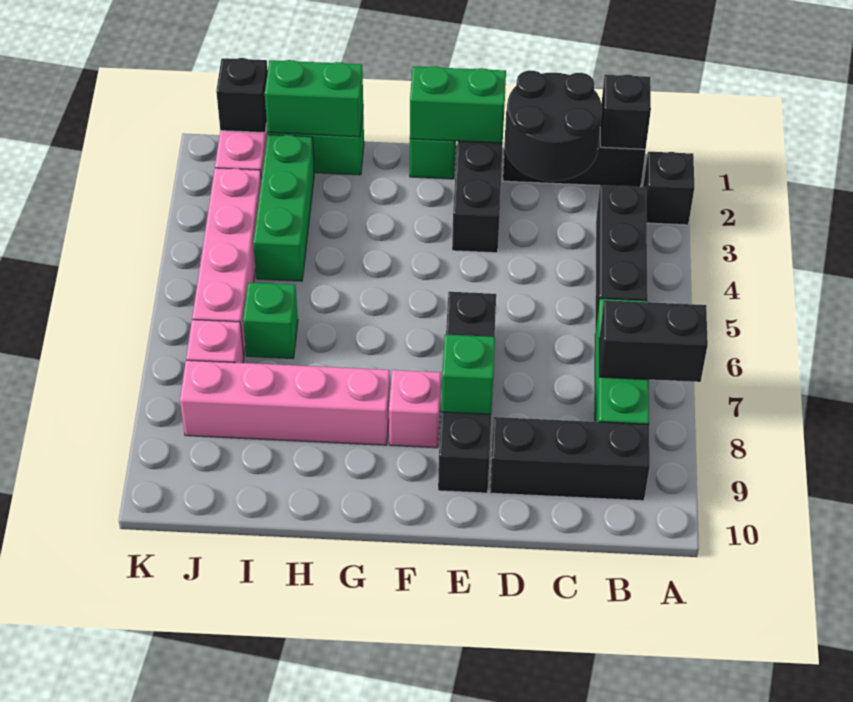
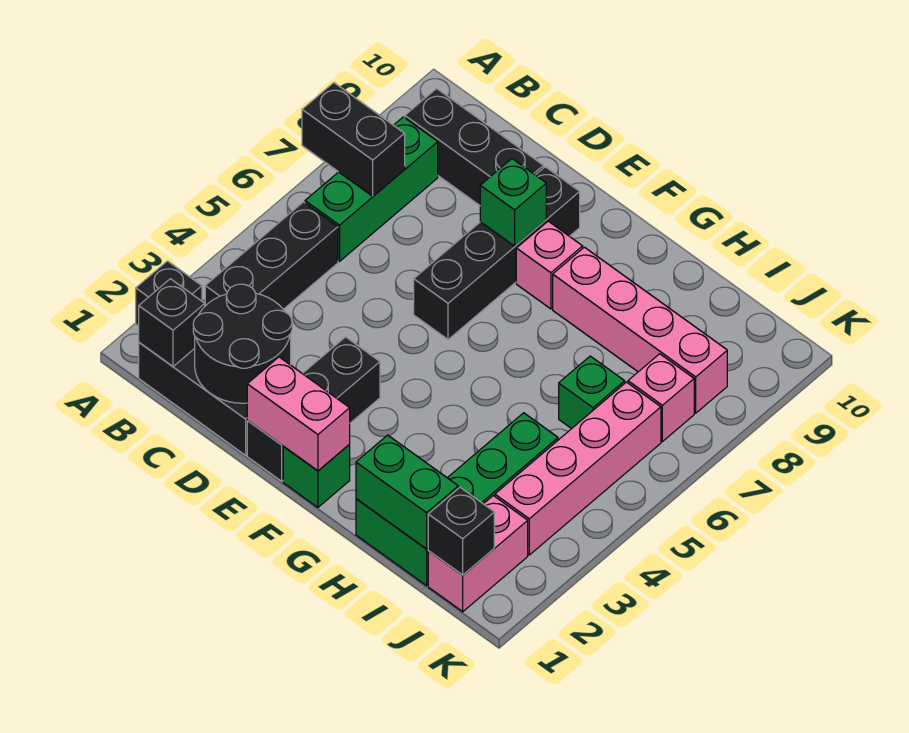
green brick E1:F1 level 2 -> pink brick E1:F1 level 2

